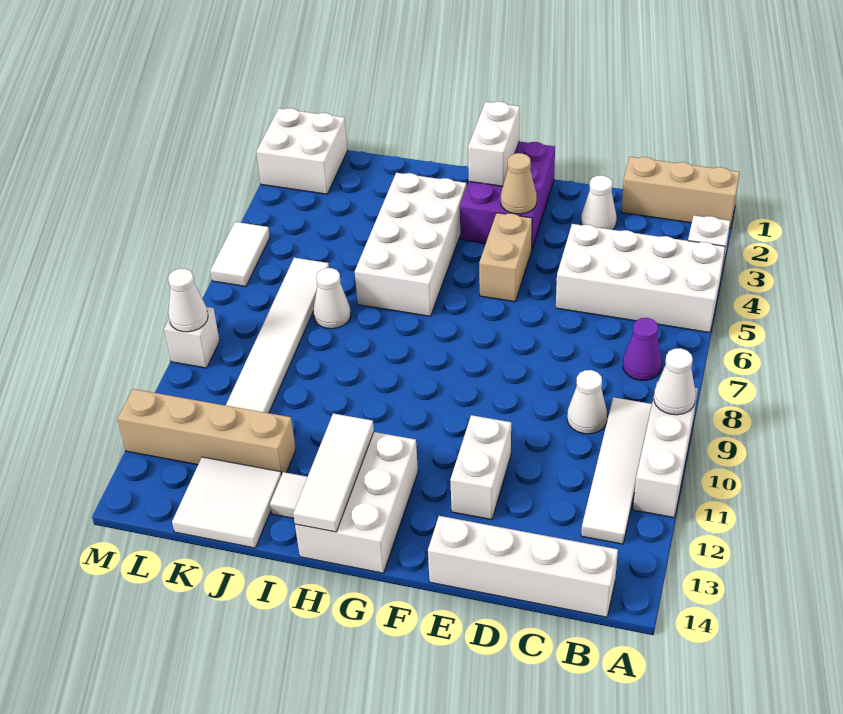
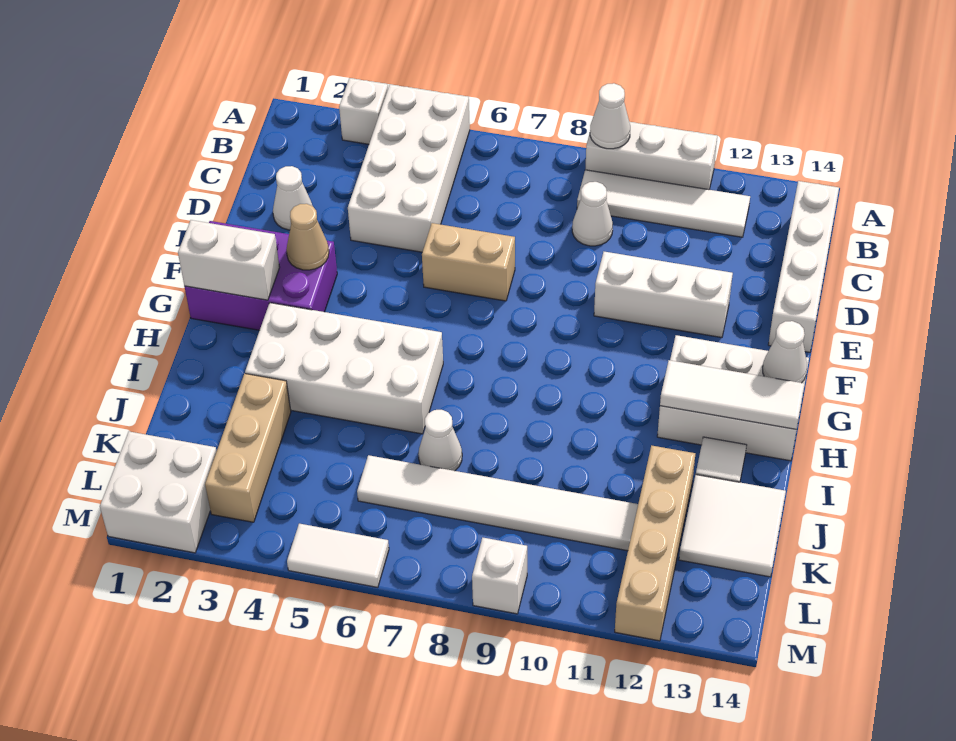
tan brick A1:C1 level 1 -> tan brick J3:L3 level 1
purple cone B7 level 1 -> none
white brick E11:E12 level 1 -> white brick E10:E12 level 1
tan brick F4:F5 level 1 -> tan brick E6:E7 level 1
white cone M9 level 2 -> white cone G14 level 2

